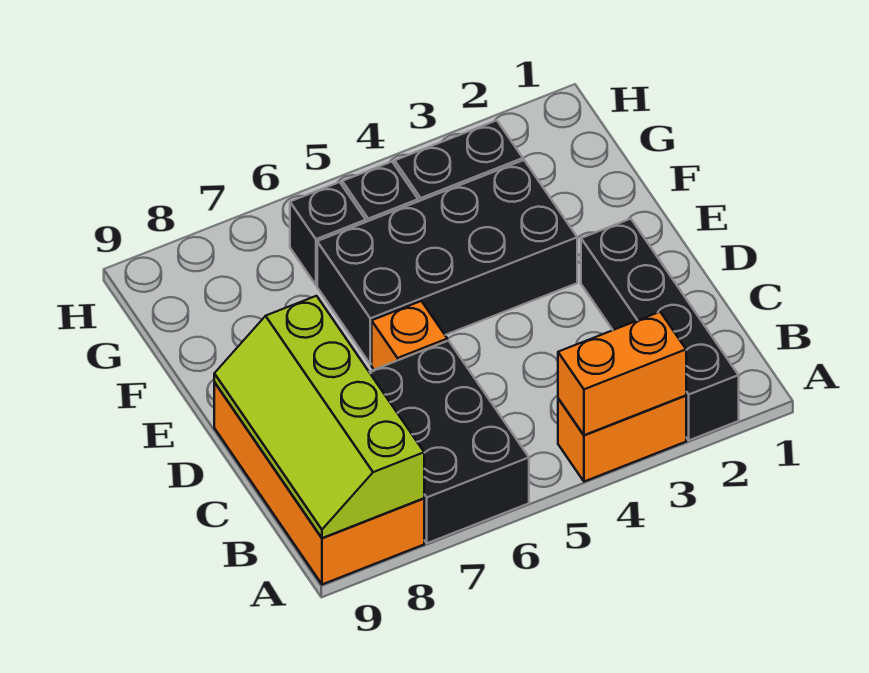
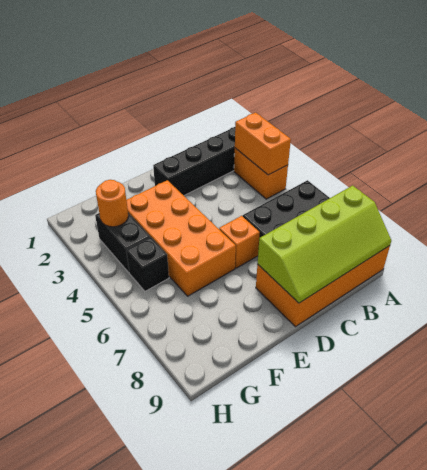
black brick E3:F6 level 1 -> orange brick E3:F6 level 1
none -> orange round brick G3 level 2
black brick G6 level 1 -> none

